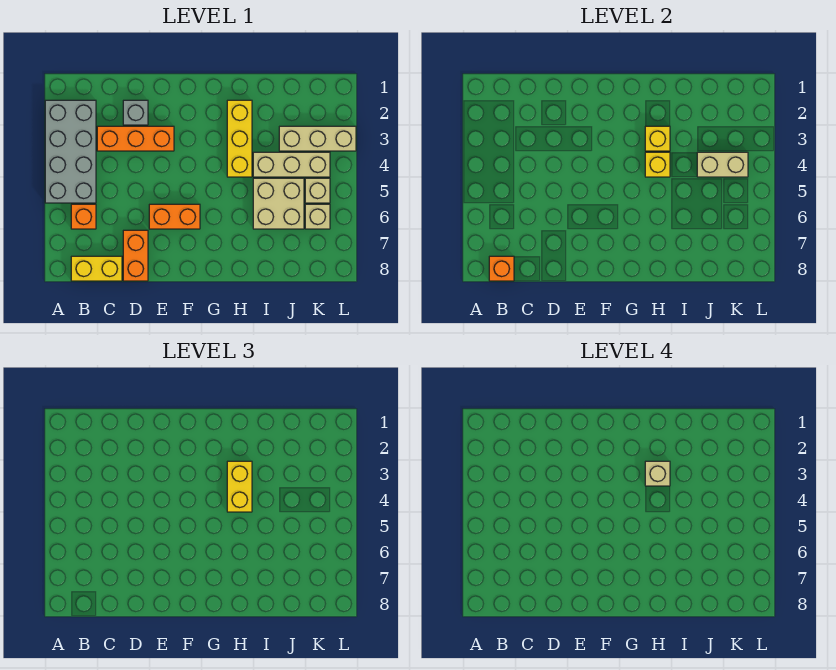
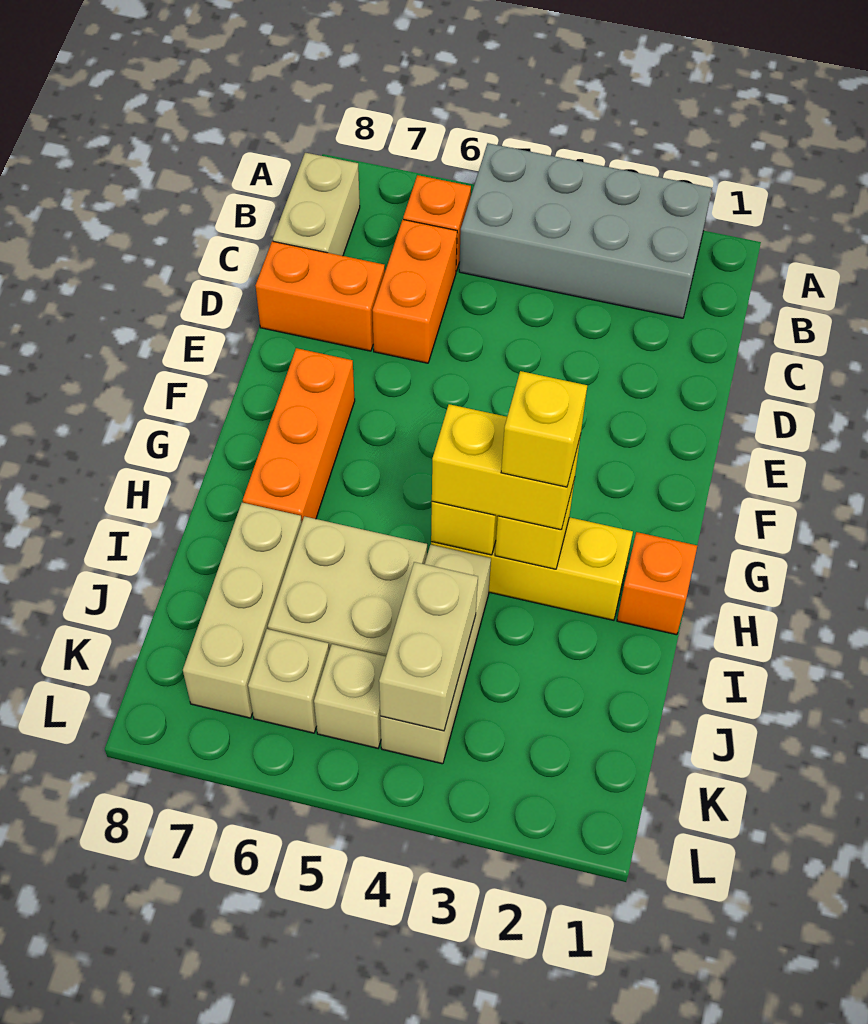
yellow brick B8:C8 level 1 -> tan brick B8:C8 level 1
orange brick B8 level 2 -> orange brick H1 level 1
orange brick C3:E3 level 1 -> orange brick F7:H7 level 1
grey brick D2 level 1 -> none
orange brick E6:F6 level 1 -> orange brick C6:D6 level 1
tan brick H3 level 4 -> yellow brick H3 level 4
tan brick J3:L3 level 1 -> tan brick I7:K7 level 1

